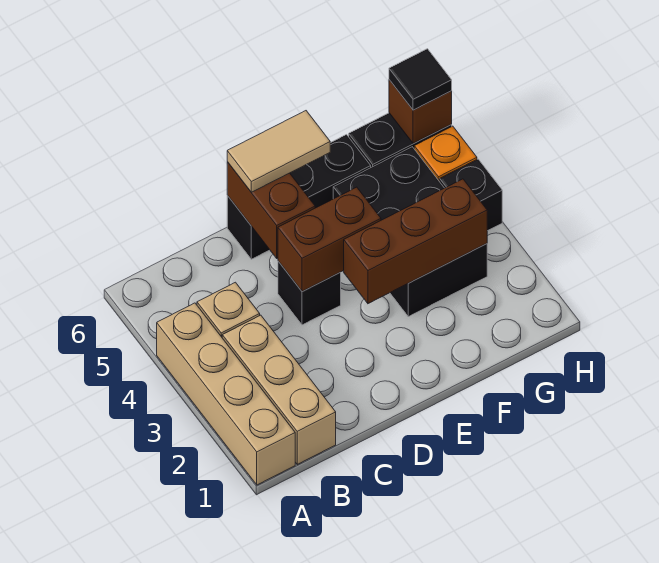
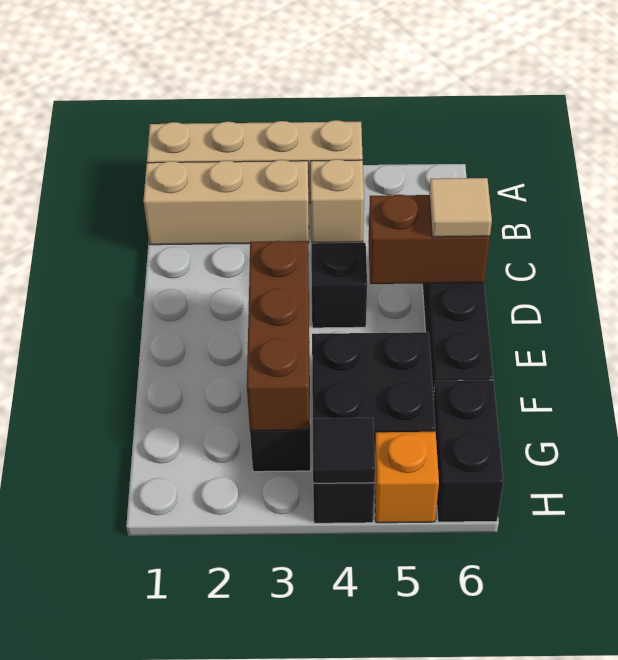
brown brick D4:E4 level 2 -> none
tan tile D6:E6 level 3 -> tan tile D6 level 3
brown brick H6 level 2 -> none
black tile H6 level 3 -> black tile H4 level 2

